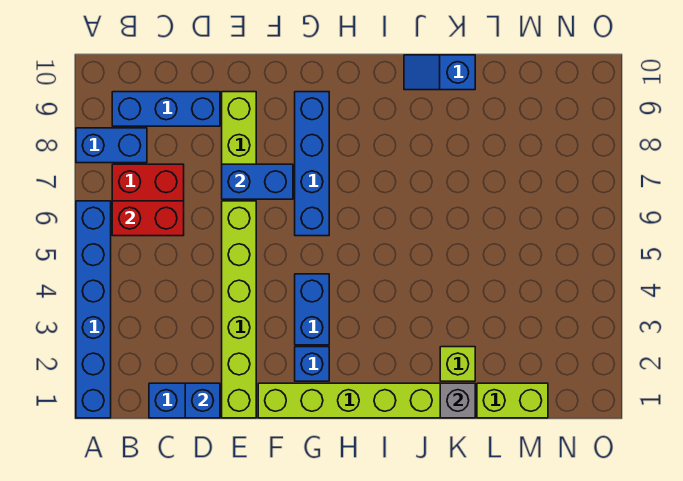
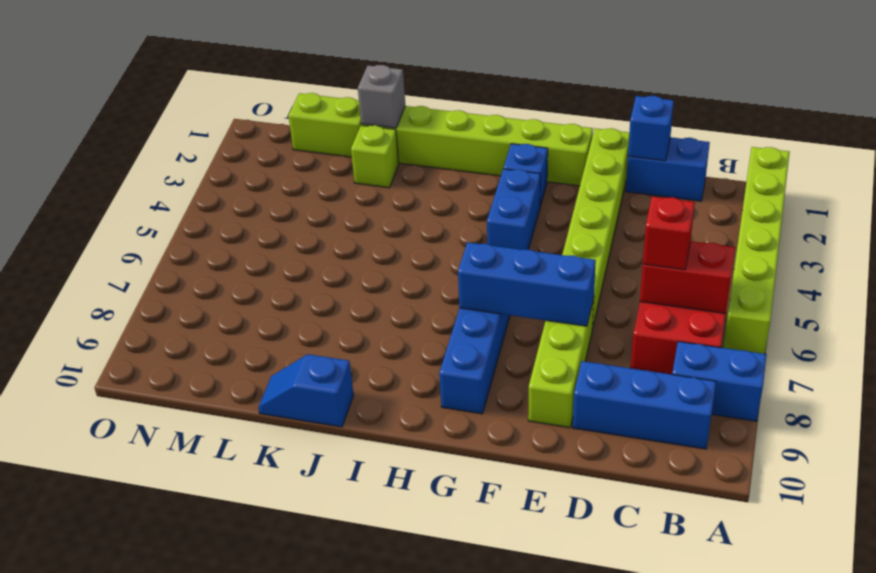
blue brick A1:A6 level 1 -> lime brick A1:A6 level 1
none -> red brick C6 level 3
blue brick E7:F7 level 2 -> blue brick E7:G7 level 2
blue slope J10:K10 level 1 top K -> blue slope J10:K10 level 1 top J

